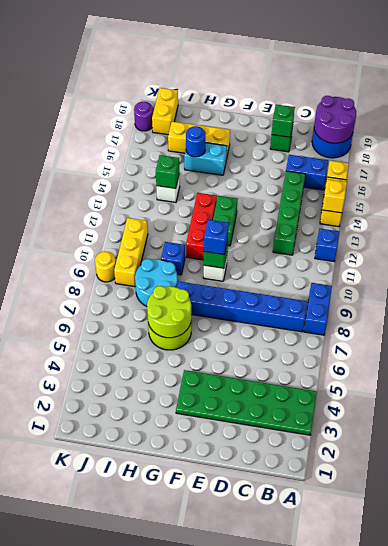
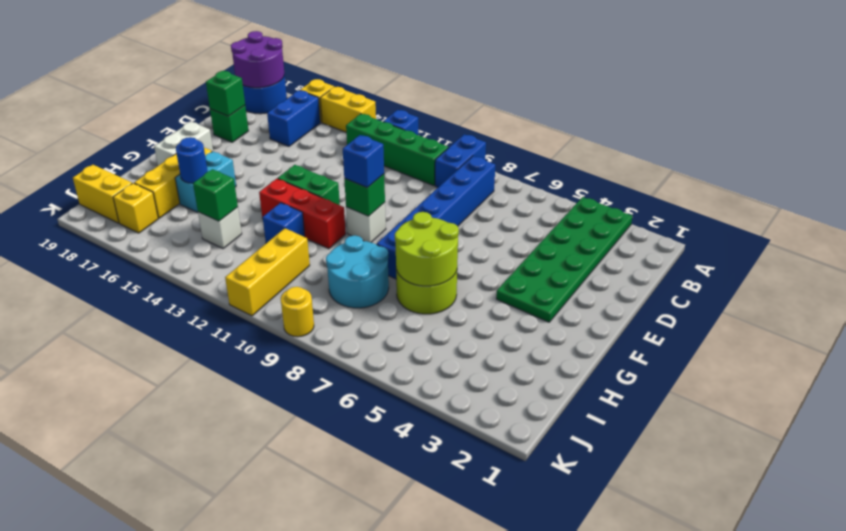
blue brick A8:A9 level 1 -> blue brick A9:B9 level 1
yellow brick A14 level 2 -> yellow brick J17 level 1
green brick C12:C15 level 1 -> green brick B10:B13 level 1
none -> white brick F18:G18 level 1
blue brick H10 level 1 -> blue brick H12 level 1
yellow brick J9:J11 level 1 -> yellow brick I11:K11 level 1
purple round brick K18 level 1 -> none

